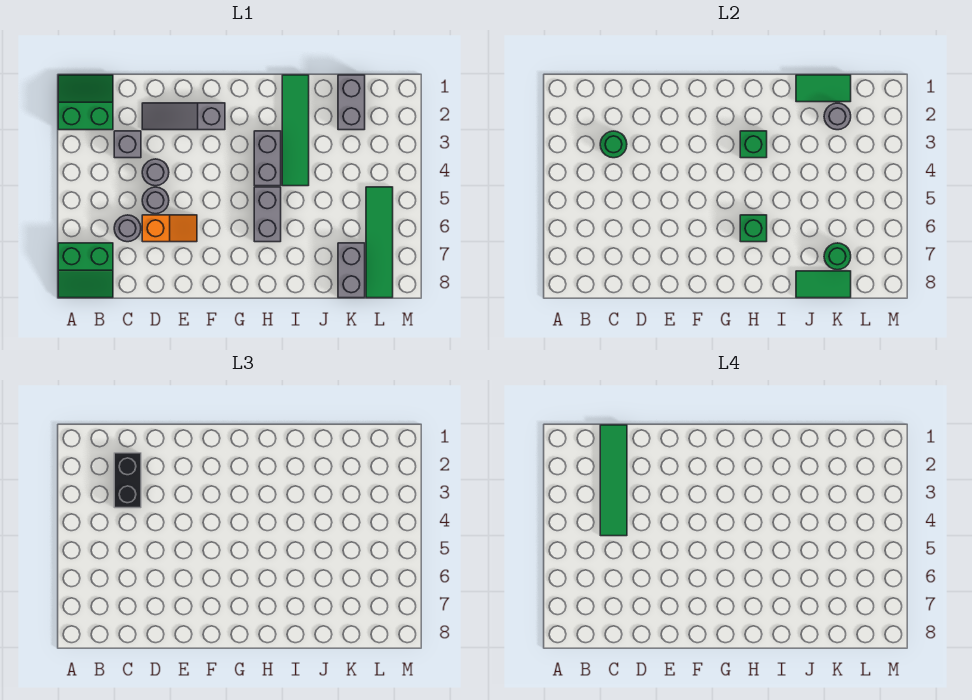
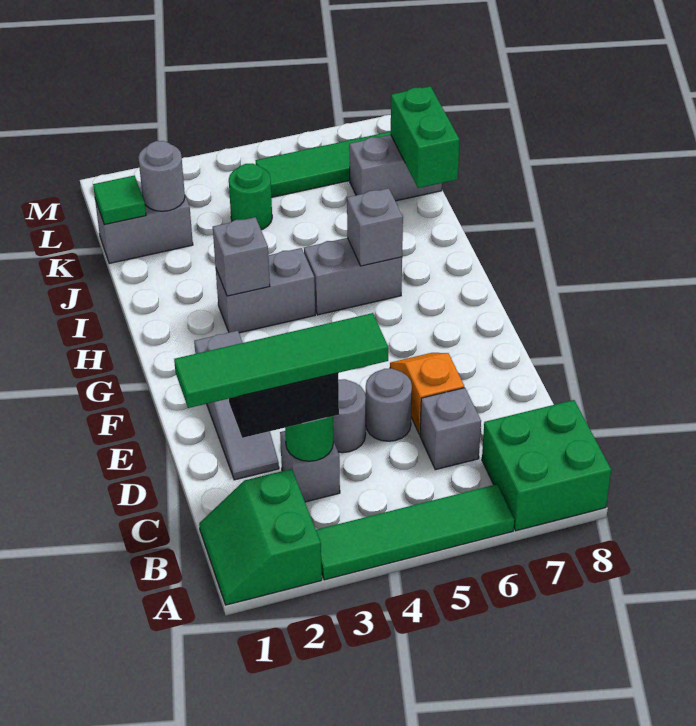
green slope A7:B8 level 1 top 7 -> green brick A7:B8 level 1
grey round brick C6 level 1 -> grey brick C6 level 1
green brick H3 level 2 -> grey brick H3 level 2
green brick H6 level 2 -> grey brick H6 level 2
green tile I1:I4 level 1 -> green tile A3:A6 level 1
green tile J1:K1 level 2 -> green tile K1 level 2
green tile J8:K8 level 2 -> green brick J8:K8 level 2
green round brick K7 level 2 -> green round brick K4 level 1

